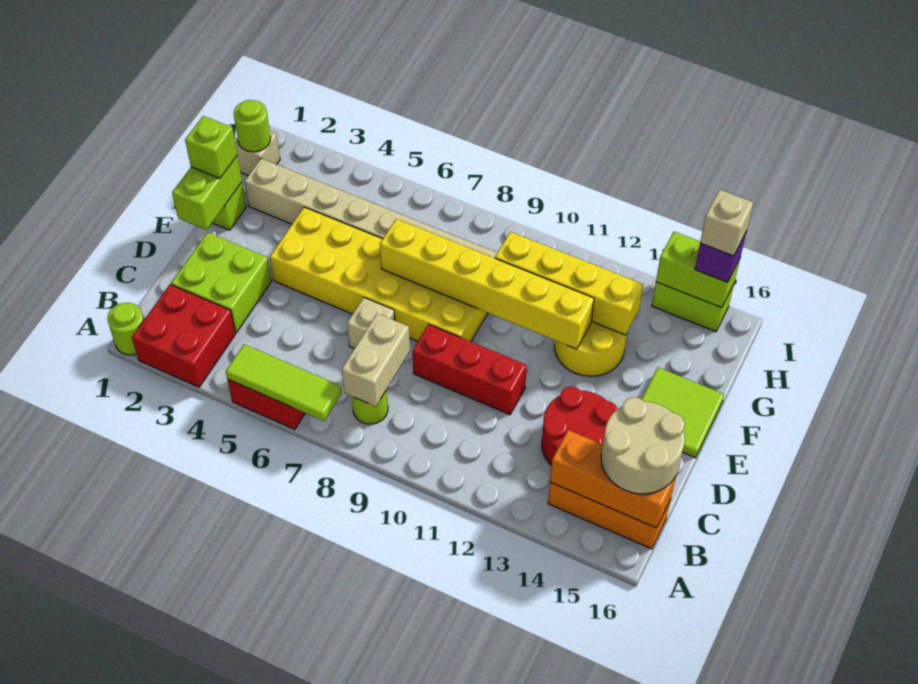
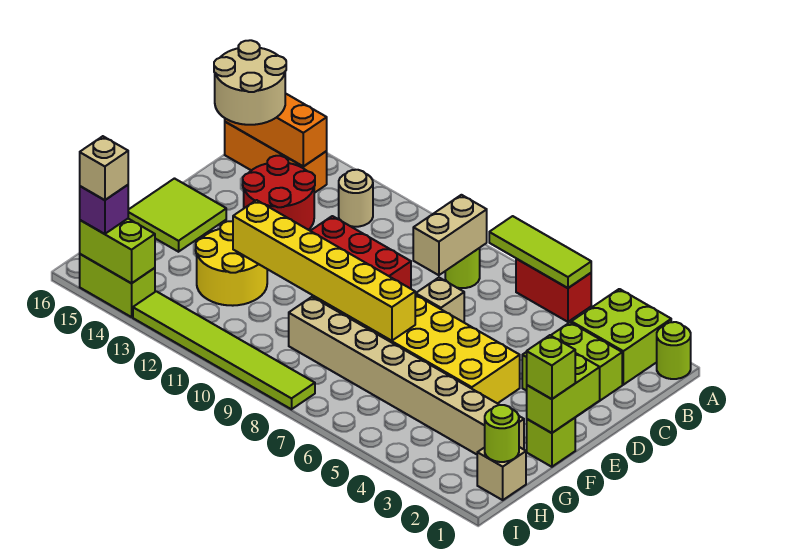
red brick A2:B3 level 1 -> lime brick A2:B3 level 1
none -> tan round brick B12 level 1
yellow brick G10:G13 level 2 -> none
none -> lime tile I8:I13 level 1

